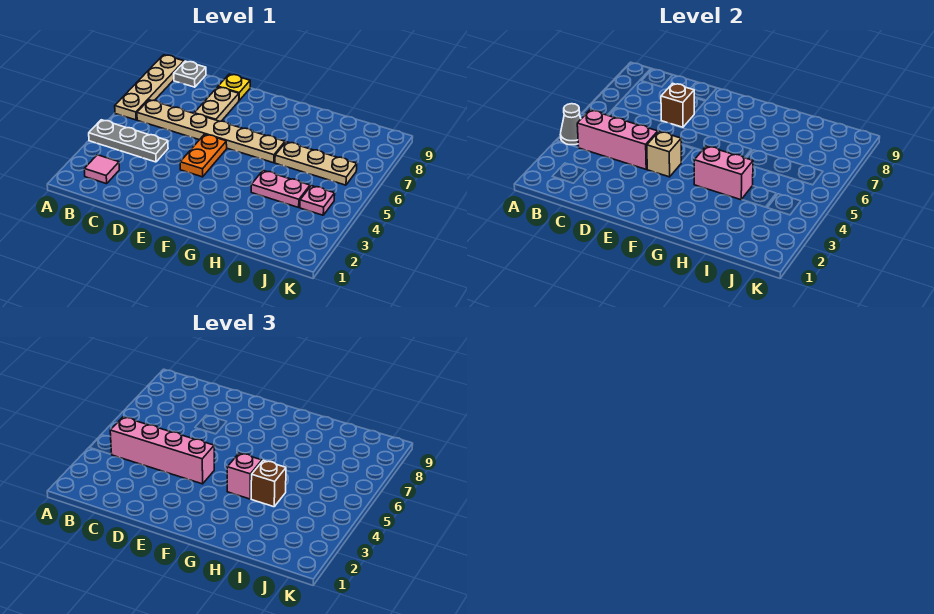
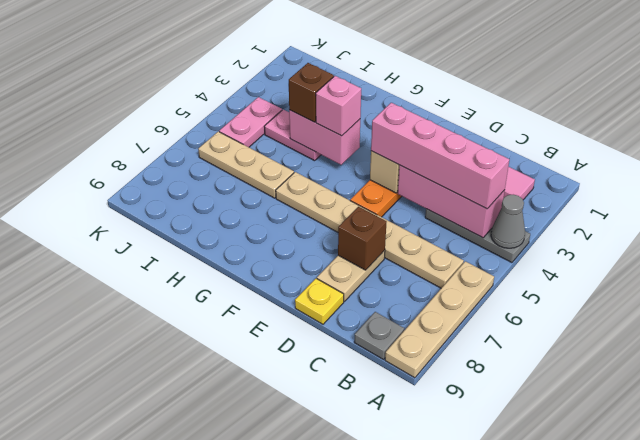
pink plate J4 level 1 -> pink plate J4:J5 level 1

